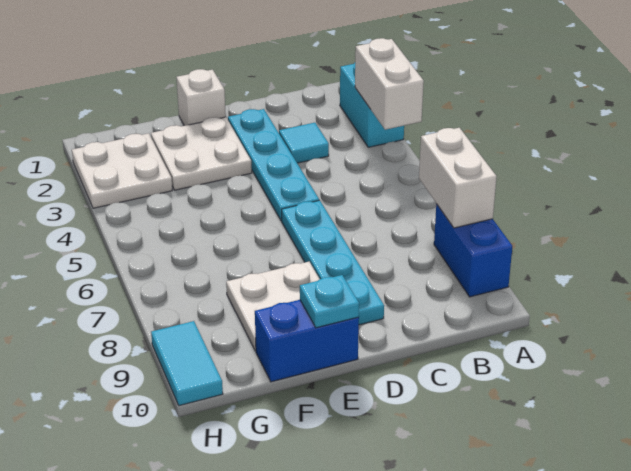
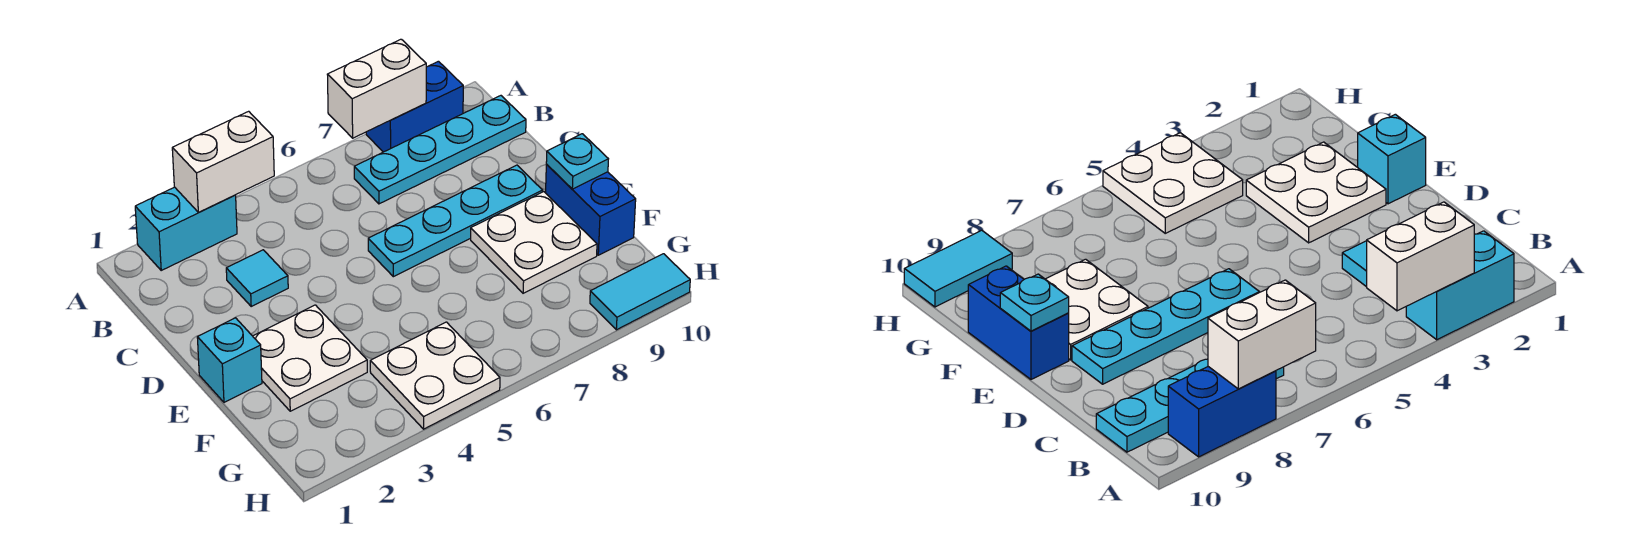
cyan plate D2:D5 level 1 -> cyan plate B7:B10 level 1
white brick E1 level 1 -> cyan brick E1 level 1
white plate G2:H3 level 1 -> white plate G4:H5 level 1

